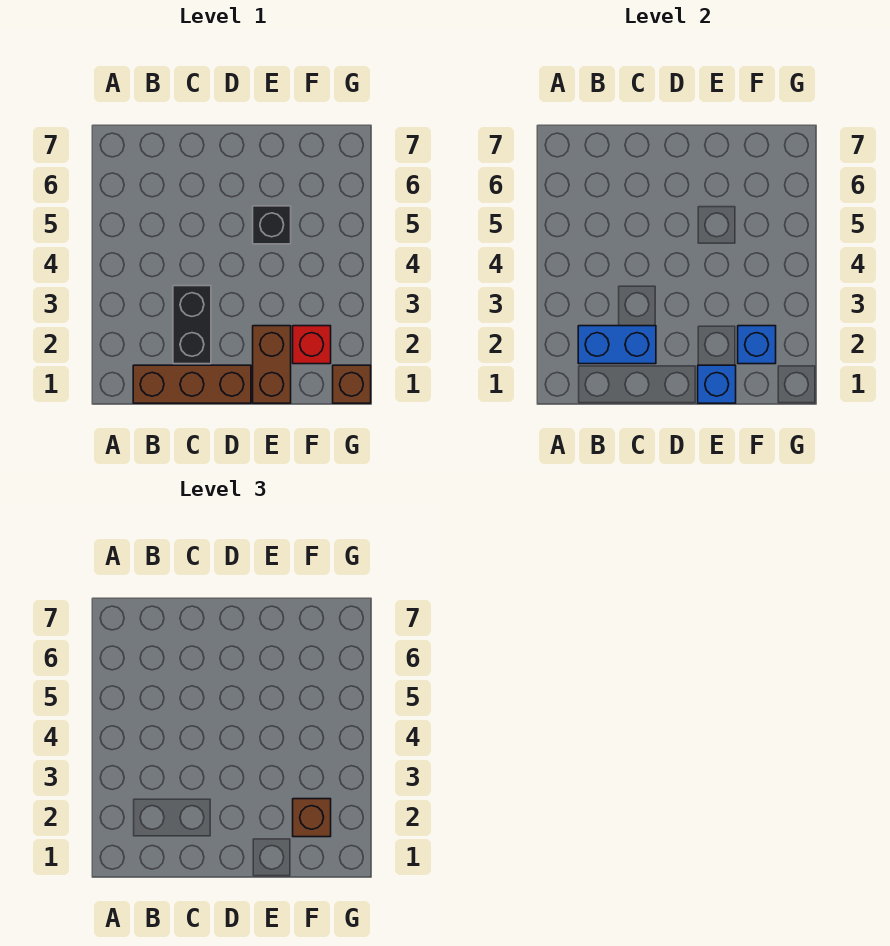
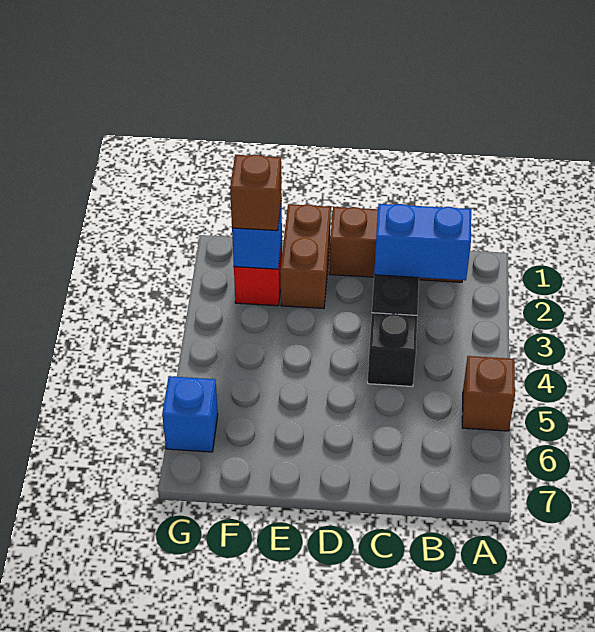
blue brick E1 level 2 -> blue brick G6 level 1
black brick E5 level 1 -> black brick C4 level 1
brown brick G1 level 1 -> brown brick A5 level 1

